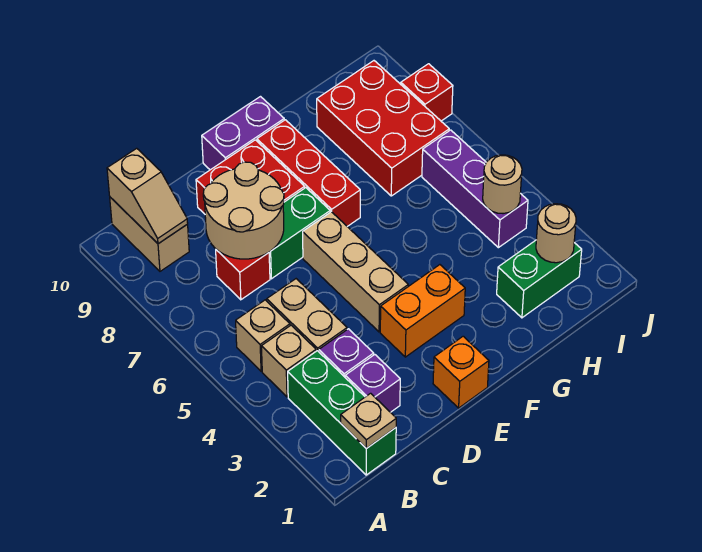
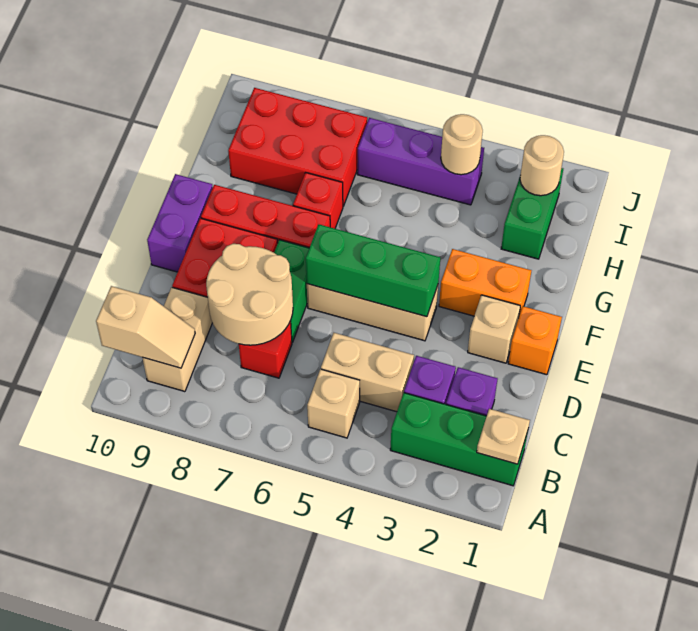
tan brick B4 level 1 -> tan brick E2 level 1
tan brick B9:B10 level 1 -> tan brick B9:C9 level 1
orange brick E3:F3 level 1 -> orange brick F2:F3 level 1
none -> green brick E4:E6 level 2
red brick J8 level 1 -> red brick G7 level 1

